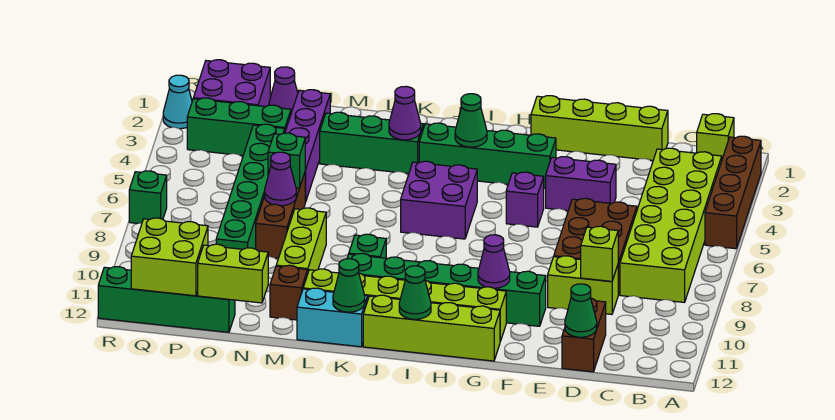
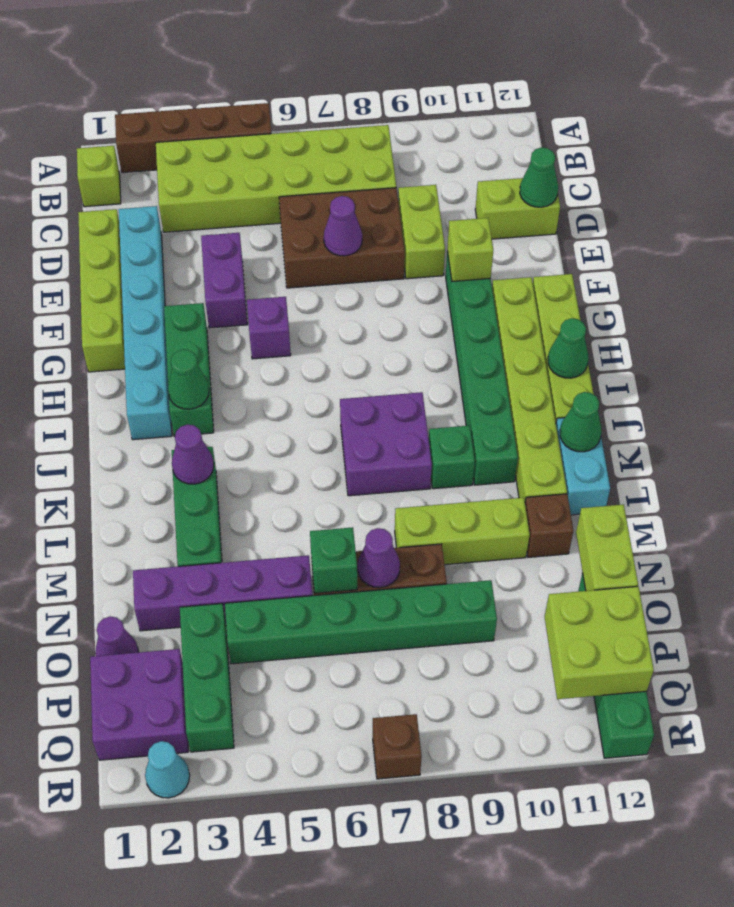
none -> cyan brick D2:I2 level 1
lime brick D9 level 2 -> lime brick F10 level 2
brown brick D11:D12 level 1 -> lime brick D11:D12 level 1
green brick G3:J3 level 1 -> green brick G3:I3 level 1
purple cone G10 level 2 -> purple cone E7 level 2
purple brick I5:J6 level 1 -> purple brick J7:K8 level 1
green brick R7 level 1 -> brown brick R7 level 1

